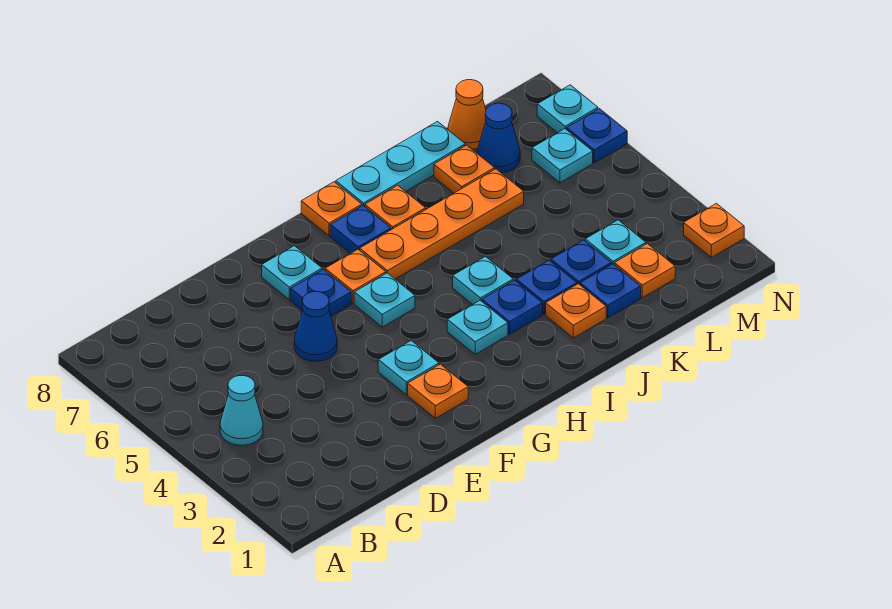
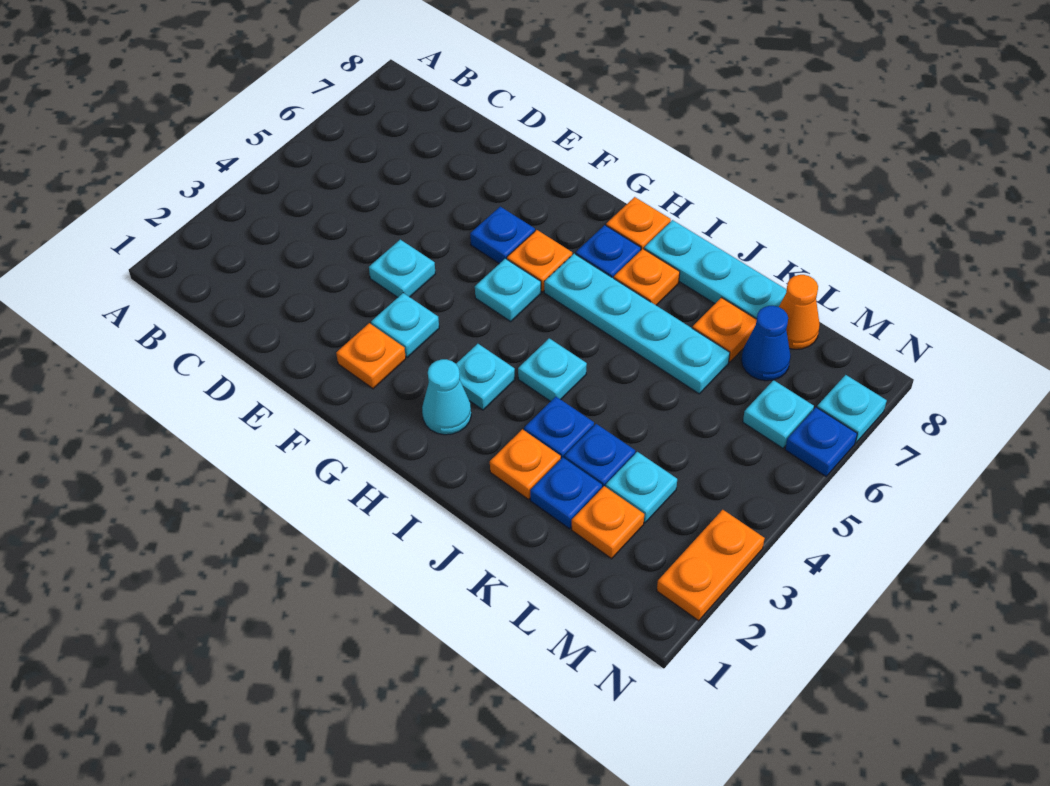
cyan cone B4 level 1 -> cyan cone H2 level 1
blue cone E5 level 1 -> none
cyan plate F7 level 1 -> cyan plate E4 level 1
orange plate H6:K6 level 1 -> cyan plate H6:K6 level 1
blue plate I3 level 1 -> none
orange plate N2 level 1 -> orange plate N2:N3 level 1

